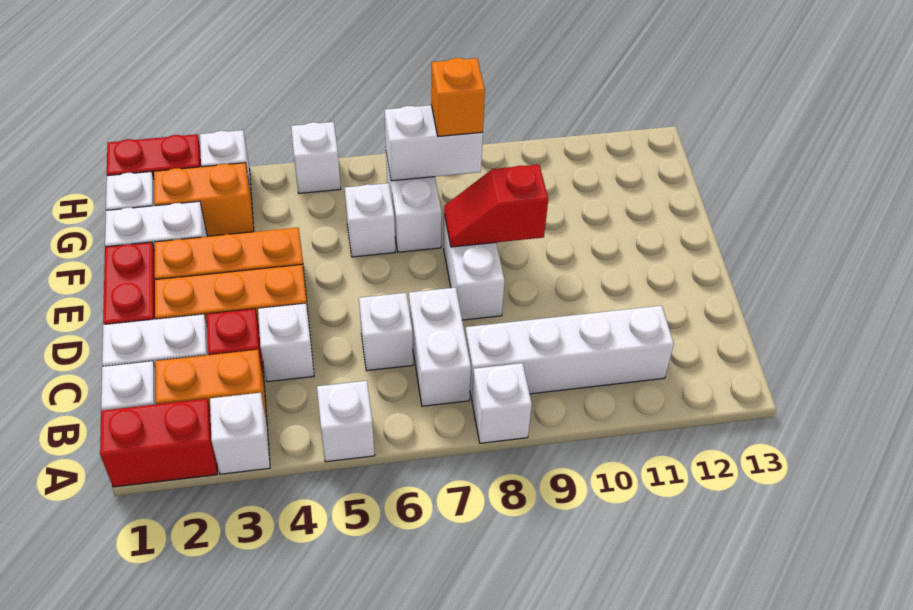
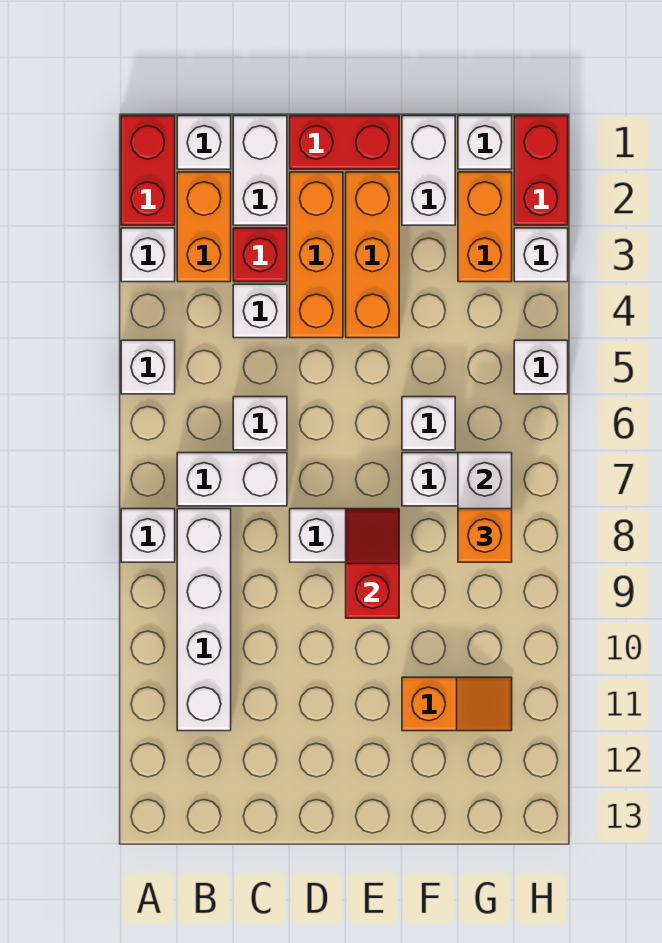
none -> orange slope F11:G11 level 1 top F

